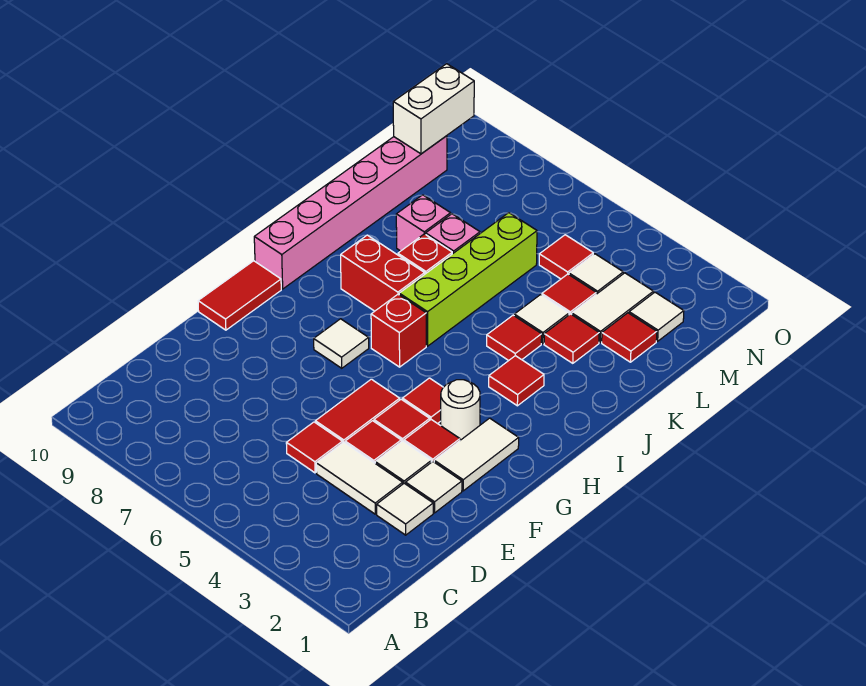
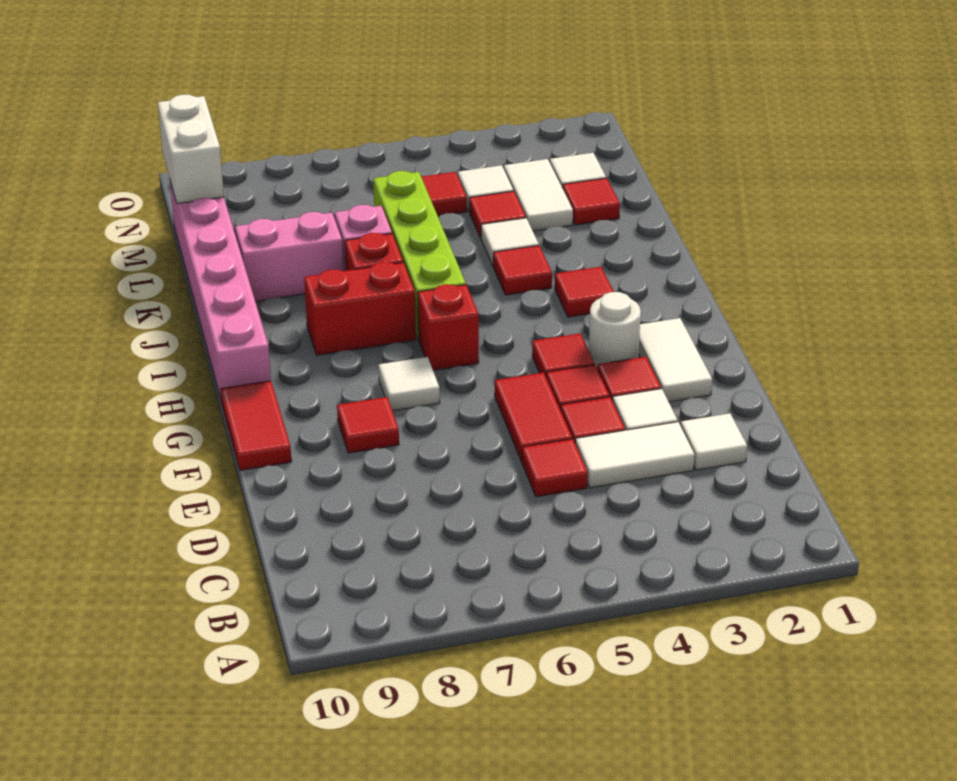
white tile E2 level 1 -> none
red tile K3 level 1 -> red tile F8 level 1
pink brick K8 level 1 -> pink brick K8:K9 level 1

